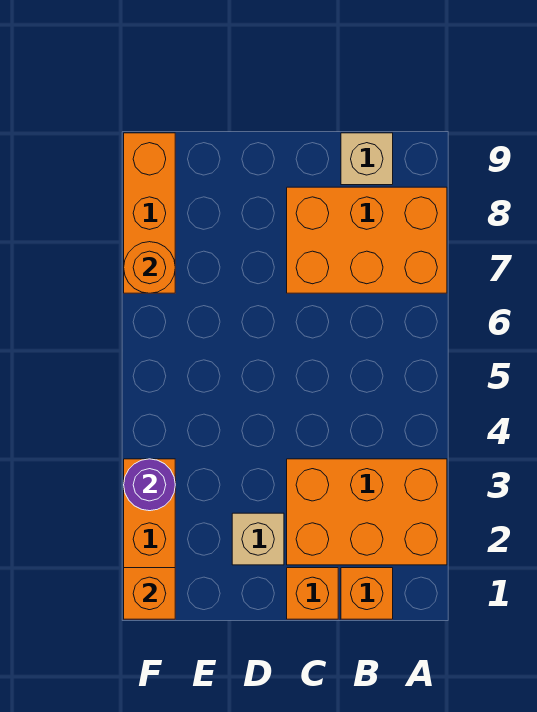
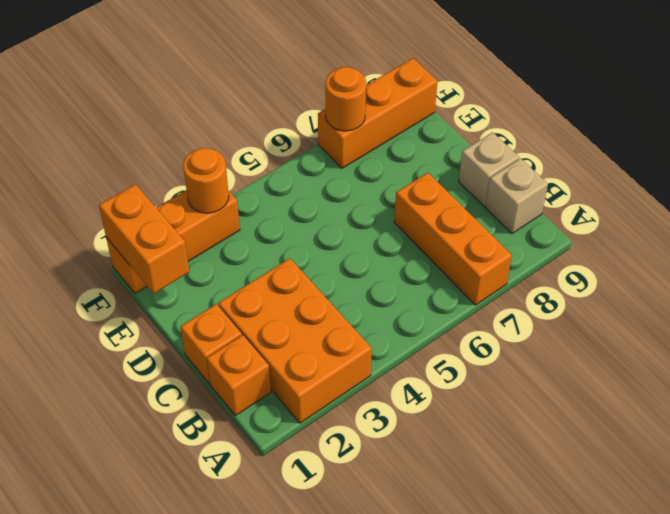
orange brick A7:C8 level 1 -> orange brick A7:C7 level 1
tan brick D2 level 1 -> tan brick C9 level 1
orange brick F1 level 2 -> orange brick E1:F1 level 2
purple round brick F3 level 2 -> orange round brick F3 level 2

